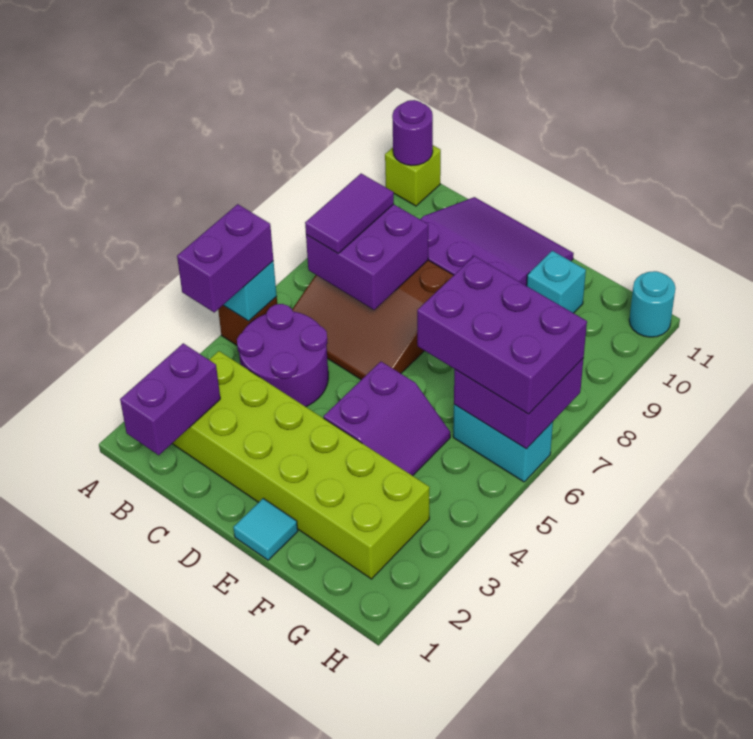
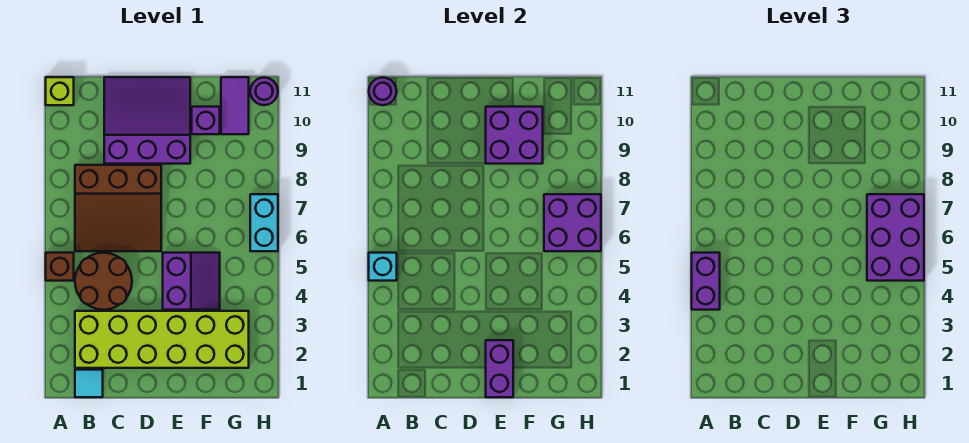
purple brick B1:B2 level 2 -> purple brick E1:E2 level 2
purple round brick B4:C5 level 1 -> brown round brick B4:C5 level 1
purple brick B7:C8 level 2 -> purple brick E9:F10 level 2
purple tile B7:B8 level 3 -> purple tile G10:G11 level 1
cyan tile E1 level 1 -> cyan tile B1 level 1
purple brick F6:H7 level 3 -> purple brick G5:H7 level 3
cyan brick F10 level 1 -> purple brick F10 level 1
cyan brick G6:H6 level 1 -> cyan brick H6:H7 level 1
cyan round brick H11 level 1 -> purple round brick H11 level 1

